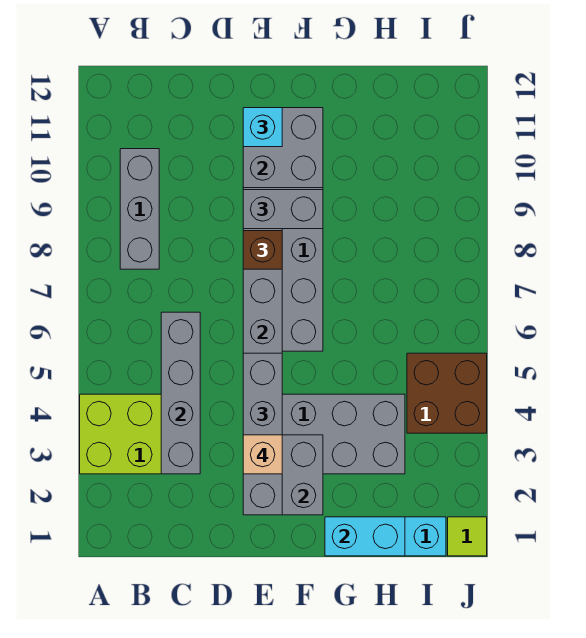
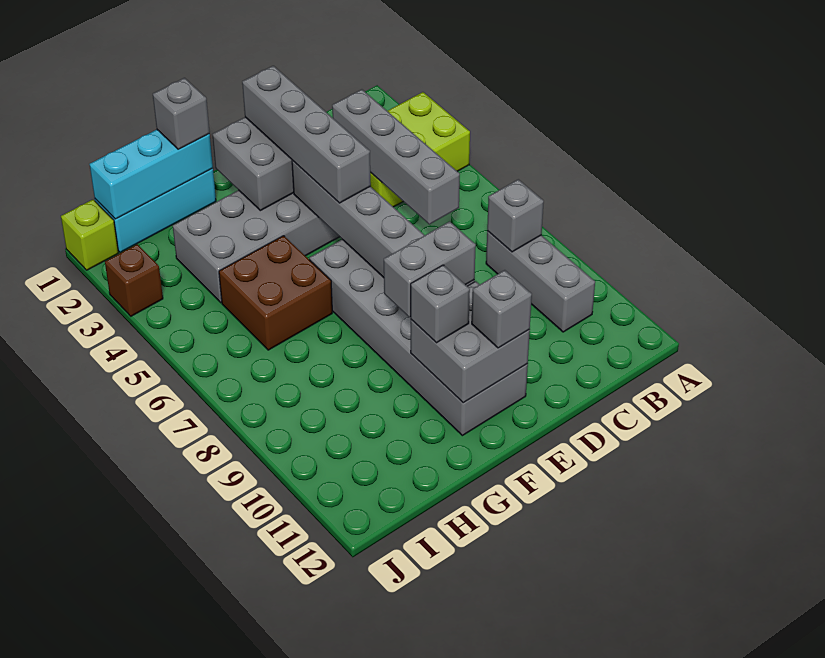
none -> grey brick B8 level 2
tan brick E3 level 4 -> none
brown brick E8 level 3 -> brown brick J3 level 1
cyan brick E11 level 3 -> grey brick E11 level 3
none -> grey brick F10 level 3
cyan brick G1:H1 level 2 -> cyan brick G1:I1 level 2
none -> grey brick G1 level 3
brown brick I4:J5 level 1 -> brown brick G5:H6 level 1
lime tile J1 level 1 -> lime brick J1 level 1

